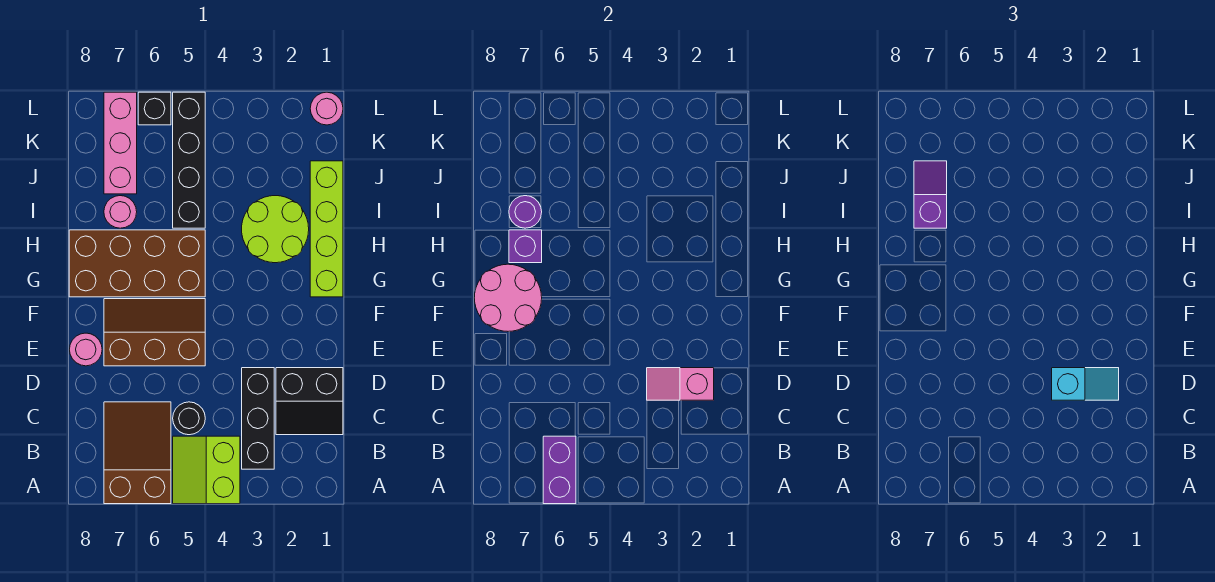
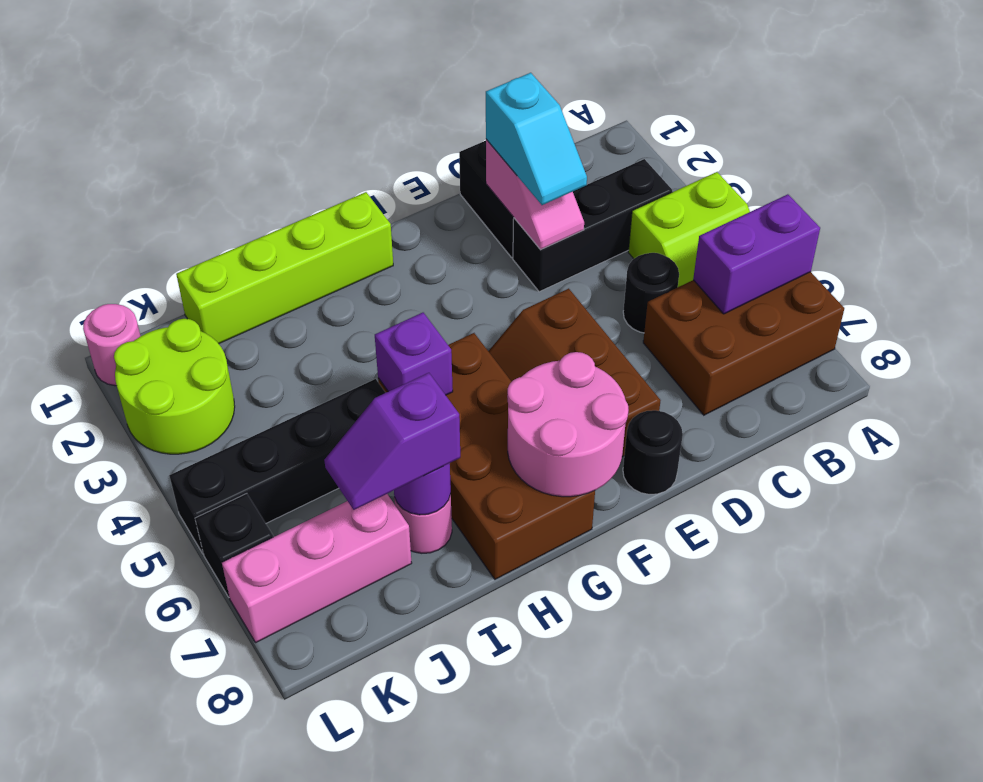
brown slope A6:C7 level 1 top A -> brown brick A6:C7 level 1
cyan slope D2:D3 level 3 top 3 -> cyan slope D2:D3 level 3 top 2
pink round brick E8 level 1 -> black round brick E8 level 1
lime round brick H2:I3 level 1 -> lime round brick K2:L3 level 1
purple brick H7 level 2 -> purple brick H5 level 2

